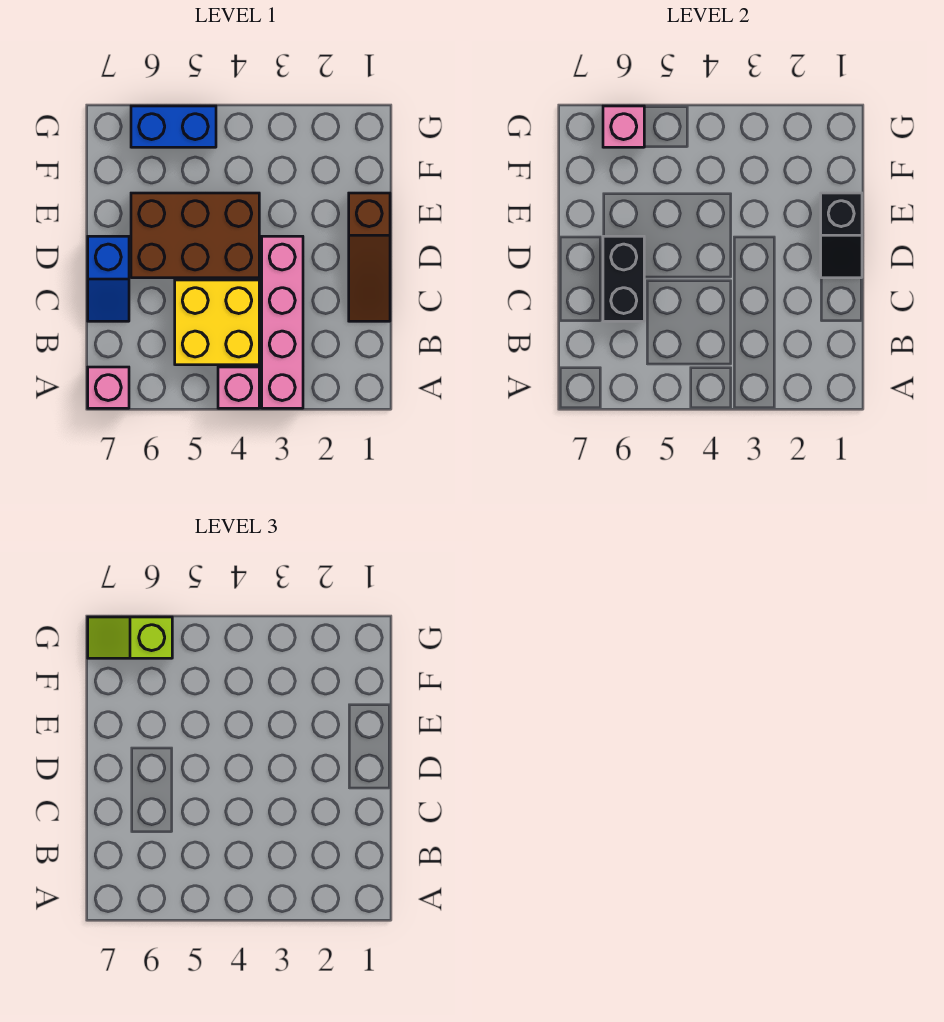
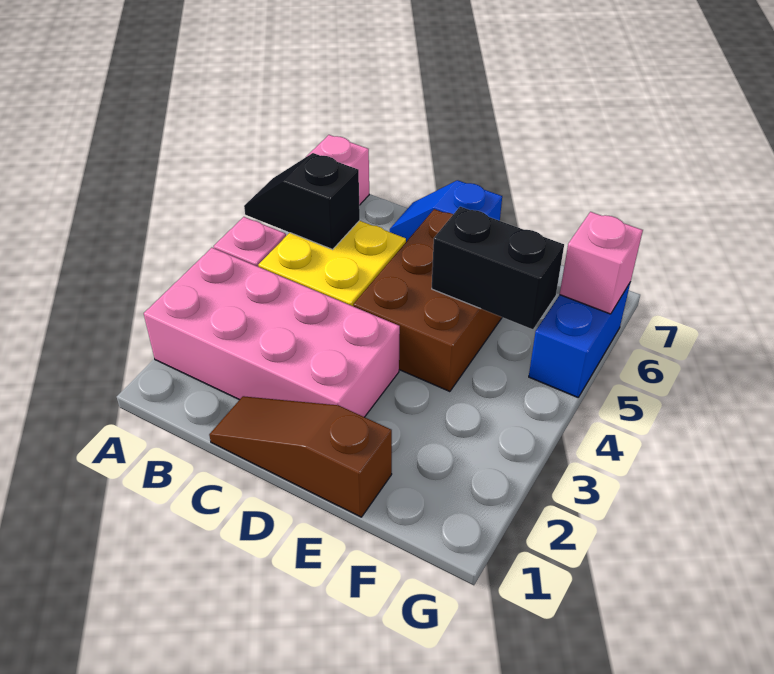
pink brick A3:D3 level 1 -> pink brick A2:D3 level 1
black brick C6:D6 level 2 -> black brick E5:F5 level 2
black slope D1:E1 level 2 top E -> black slope A5:B5 level 2 top B
lime slope G6:G7 level 3 top 6 -> none

